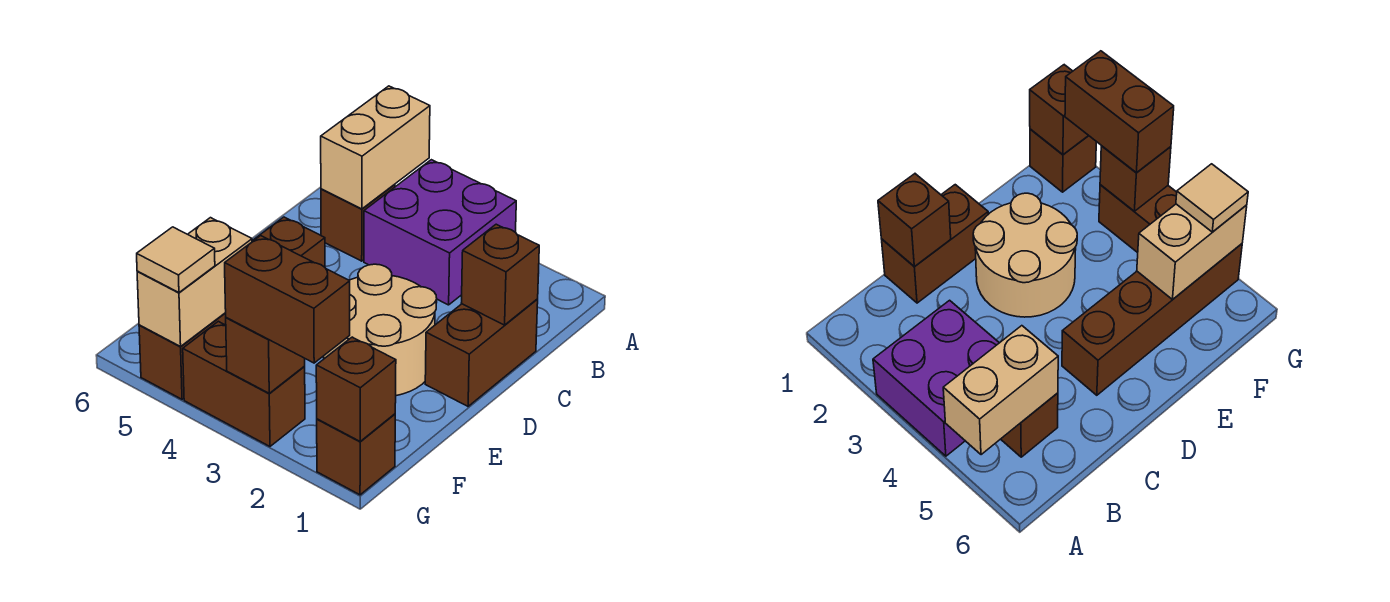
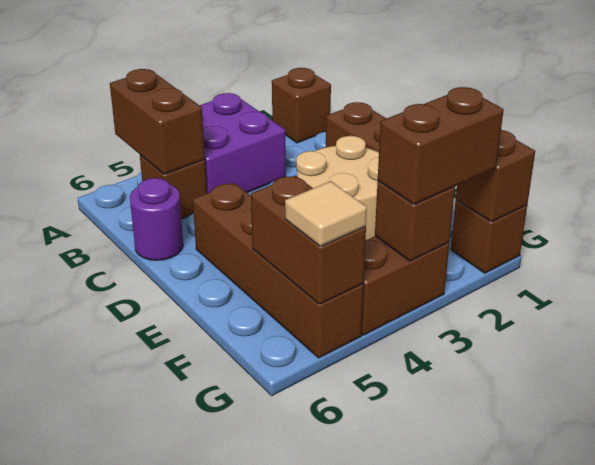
tan brick A5:B5 level 2 -> brown brick A5:B5 level 2
brown brick C1 level 2 -> brown brick A1 level 1
none -> purple round brick C6 level 1
tan brick F5:G5 level 2 -> brown brick F5:G5 level 2

